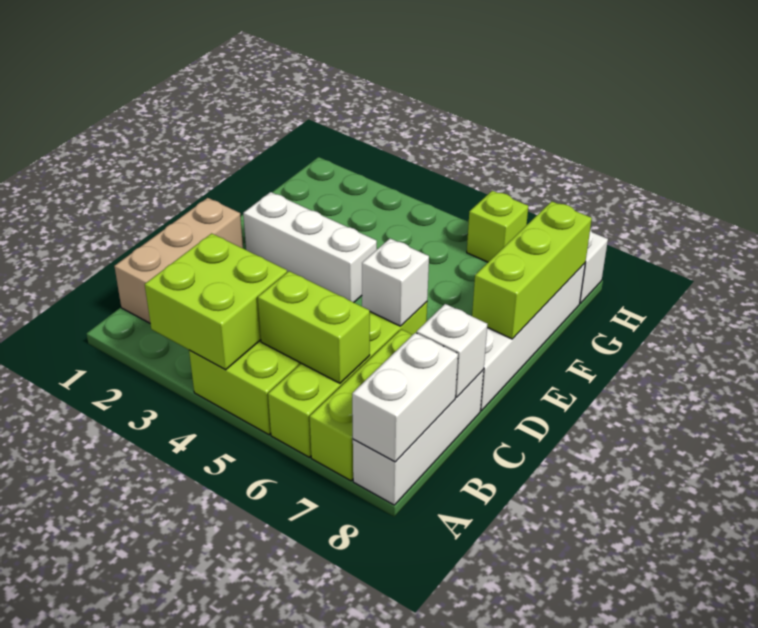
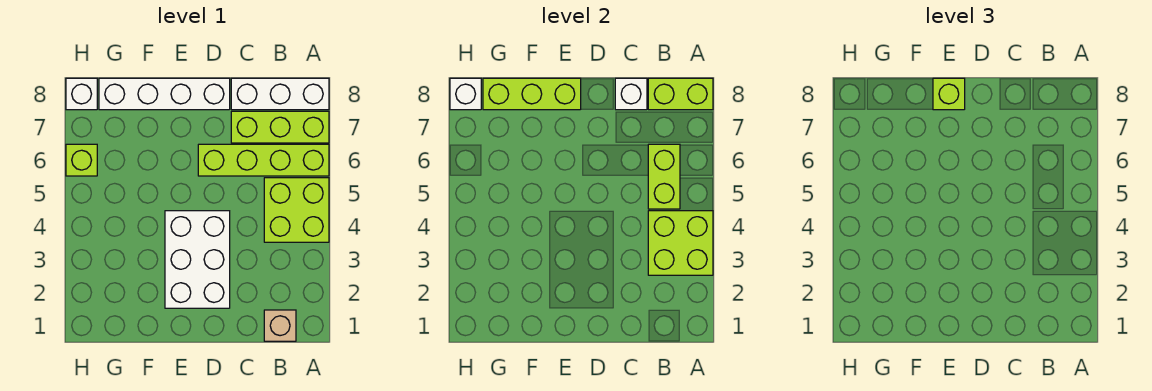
white brick A8:B8 level 2 -> lime brick A8:B8 level 2
tan brick B1:D1 level 1 -> tan brick B1 level 1
white brick D6 level 2 -> white brick H8 level 2
white brick E2:E4 level 1 -> white brick D2:E4 level 1
none -> lime brick E8 level 3

